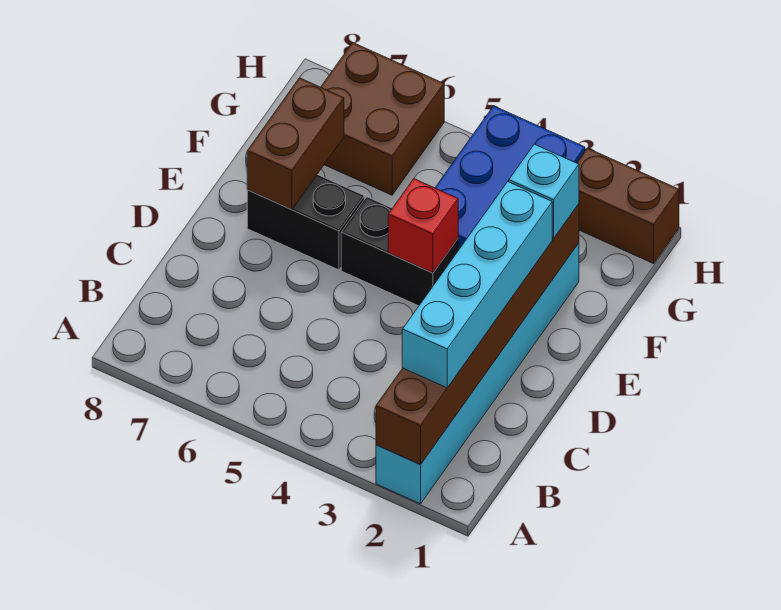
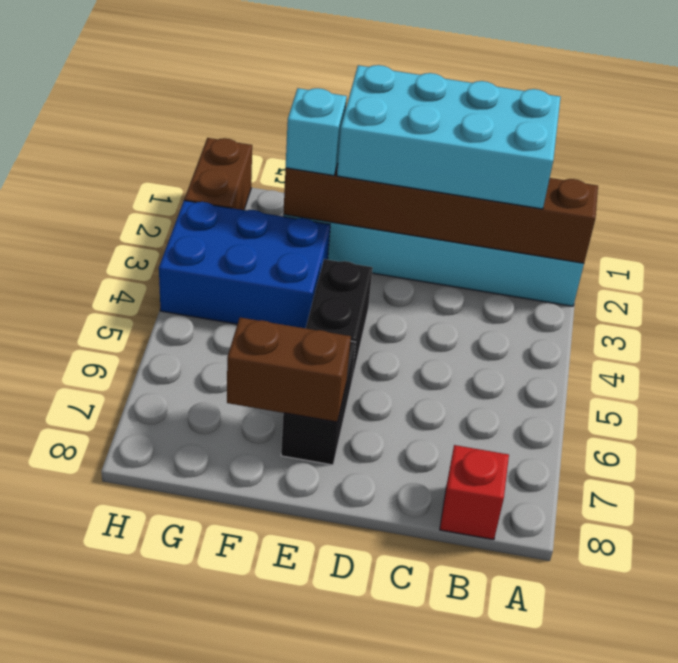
cyan brick B2:E2 level 3 -> cyan brick B1:E2 level 3
red brick E4 level 2 -> red brick B8 level 1
brown brick G6:H7 level 1 -> none

